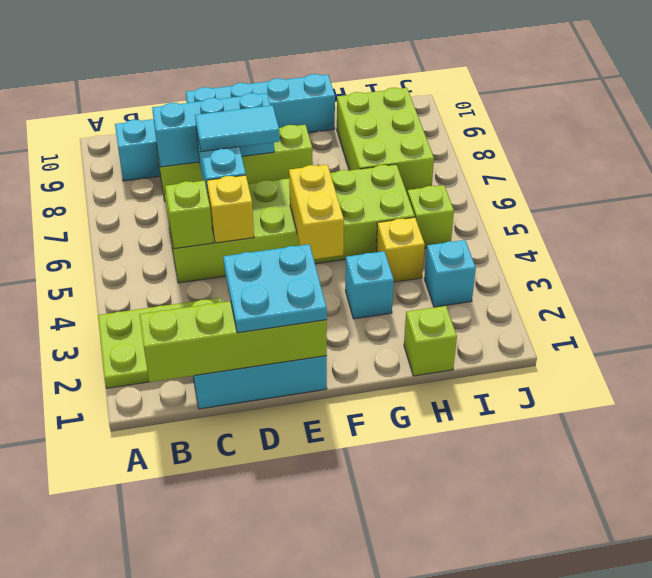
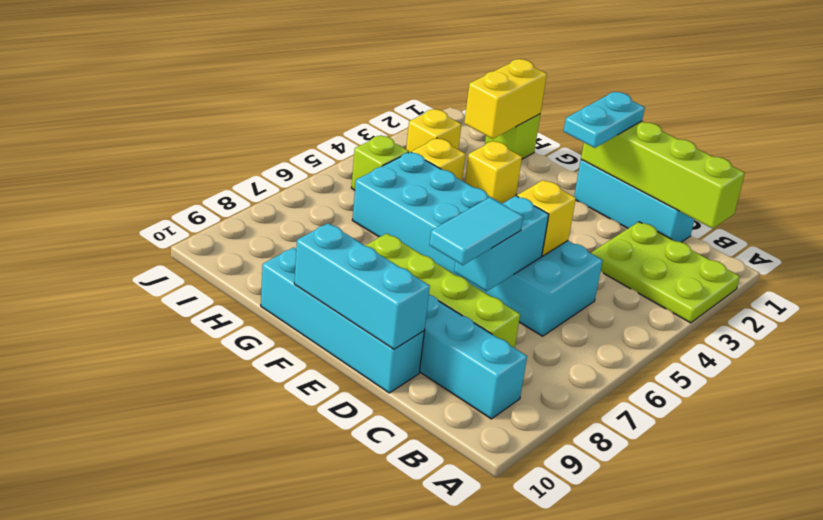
lime brick C5:H6 level 1 -> cyan brick C5:H6 level 1
lime brick C5 level 2 -> none
cyan brick C8:E8 level 2 -> cyan brick D10:F10 level 2
cyan plate D1:E2 level 3 -> cyan plate E1:E2 level 3
cyan tile D7:E7 level 3 -> cyan tile D7:D8 level 3
yellow brick F4:F5 level 2 -> yellow brick H1:H2 level 2
cyan brick G3 level 1 -> yellow brick G3 level 1
lime brick H7:I9 level 1 -> none
cyan brick I3 level 1 -> yellow brick I3 level 1

